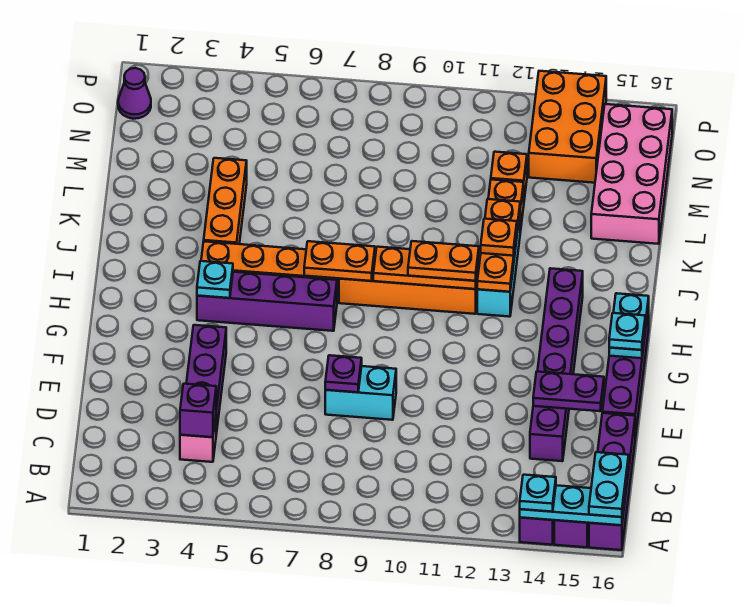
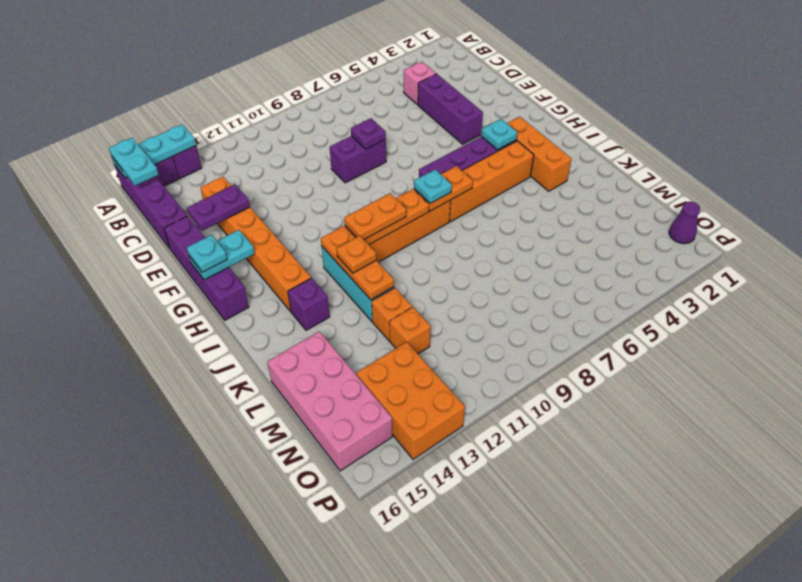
cyan plate A14 level 3 -> cyan plate I8 level 3
purple brick C4 level 2 -> purple brick J14 level 1
purple brick D14:I14 level 1 -> orange brick D14:I14 level 1
cyan brick E8:E9 level 1 -> purple brick E8:E9 level 1
cyan plate G16:H16 level 2 -> cyan plate G15:G16 level 2
orange brick J4:L4 level 1 -> orange brick H3:J3 level 1

